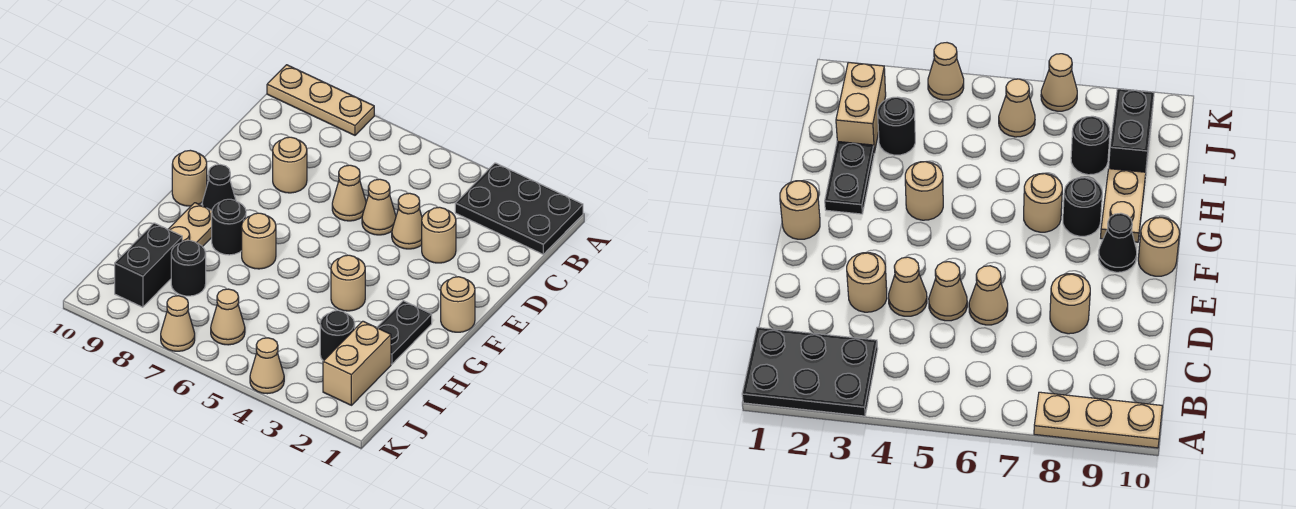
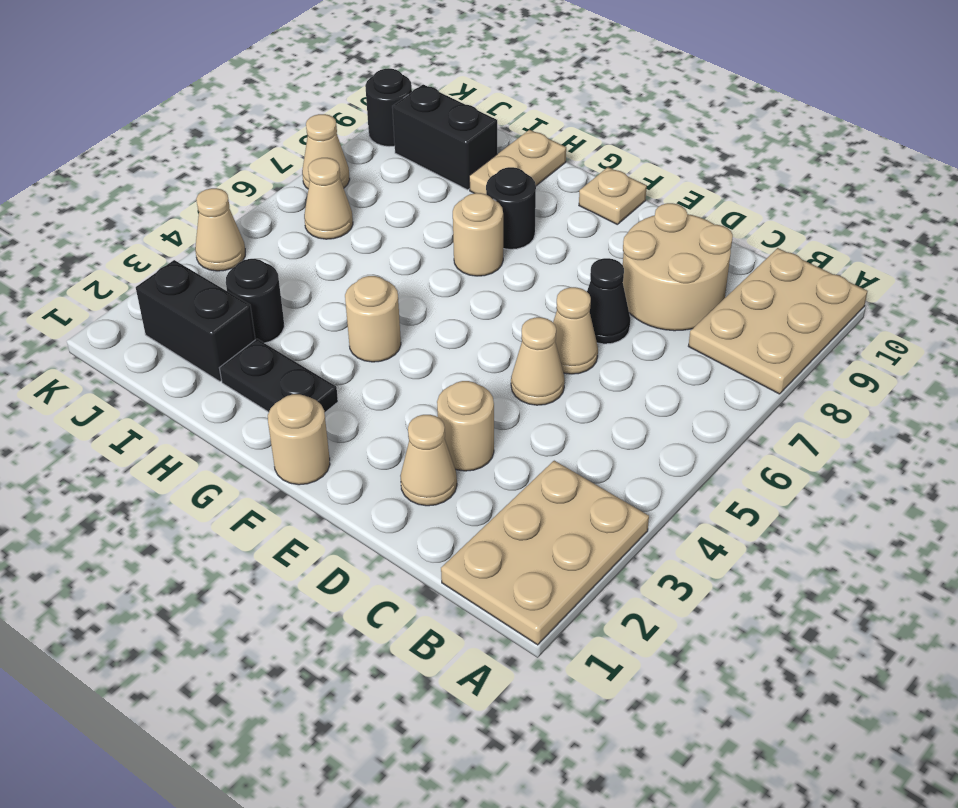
black plate A1:B3 level 1 -> tan plate A1:B3 level 1
tan plate A8:A10 level 1 -> tan plate A8:B10 level 1
tan cone D4 level 1 -> tan cone D2 level 1
tan round brick D8 level 1 -> tan round brick C8:D9 level 1
black cone F9 level 1 -> black cone D7 level 1
tan round brick F10 level 1 -> tan plate F10 level 1
tan plate G9:H9 level 1 -> tan plate H9:H10 level 1
tan brick I2:J2 level 1 -> black brick I2:J2 level 1
black round brick I8 level 1 -> black round brick K9 level 1

